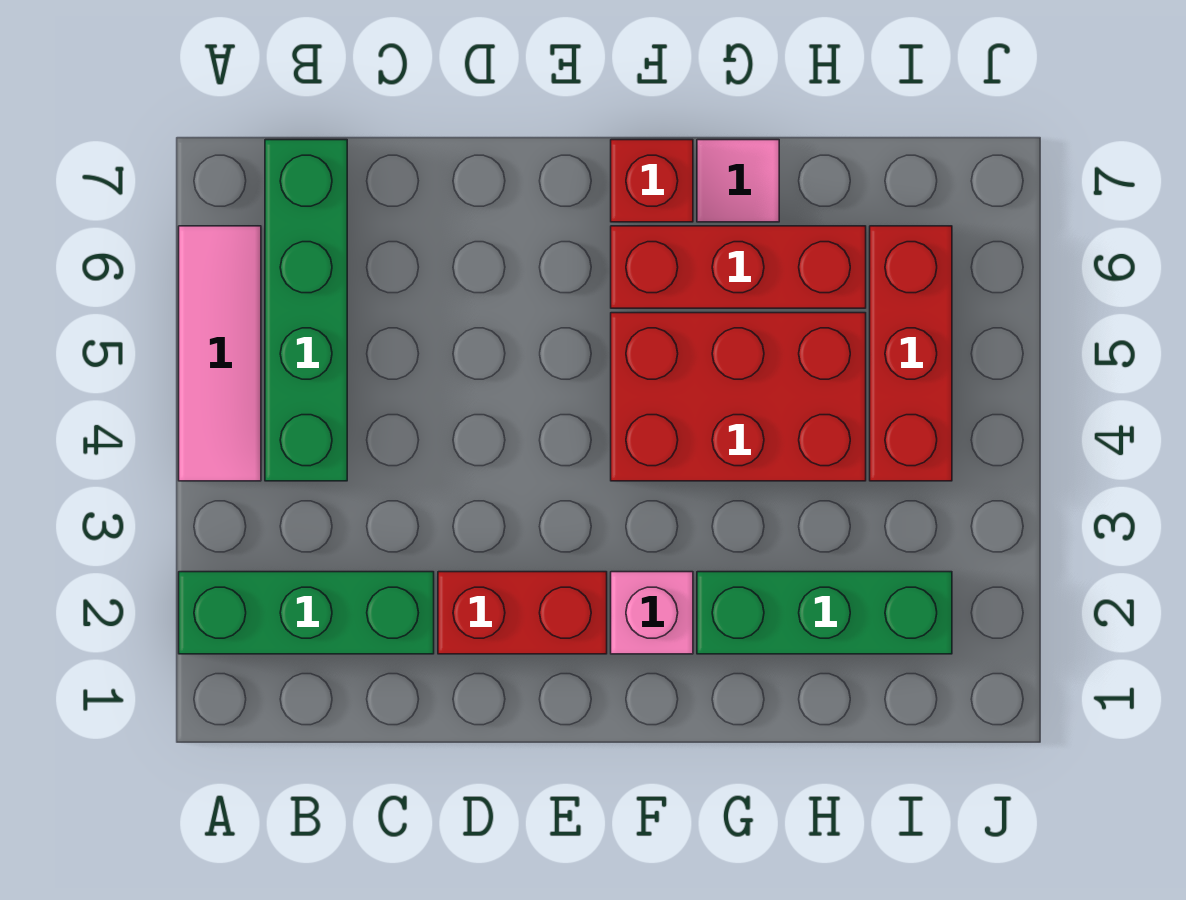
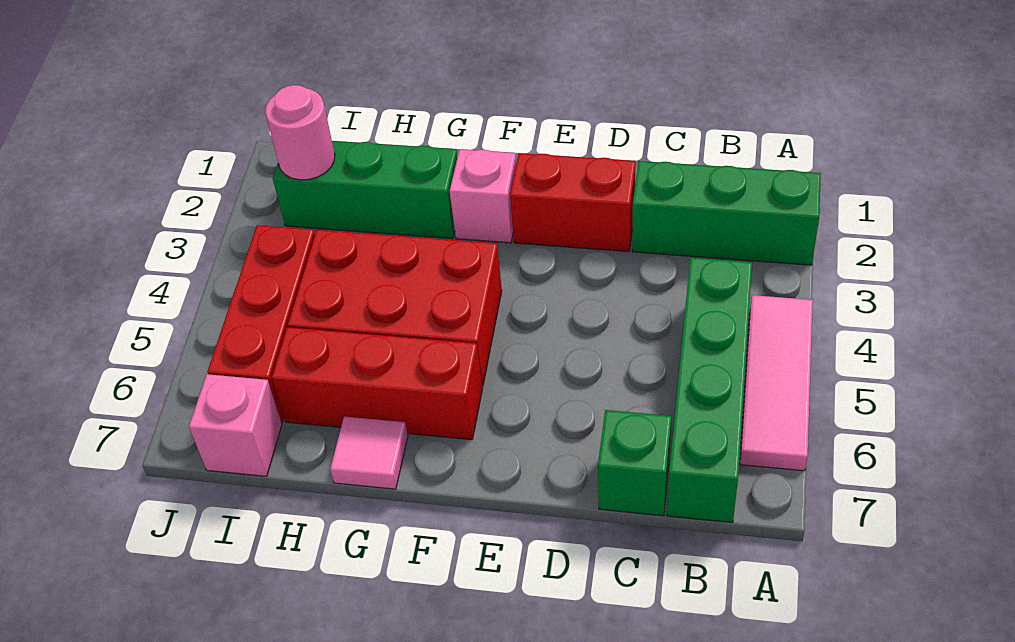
none -> green brick C7 level 1
red brick F7 level 1 -> none
none -> pink round brick I2 level 2
none -> pink brick I7 level 1

